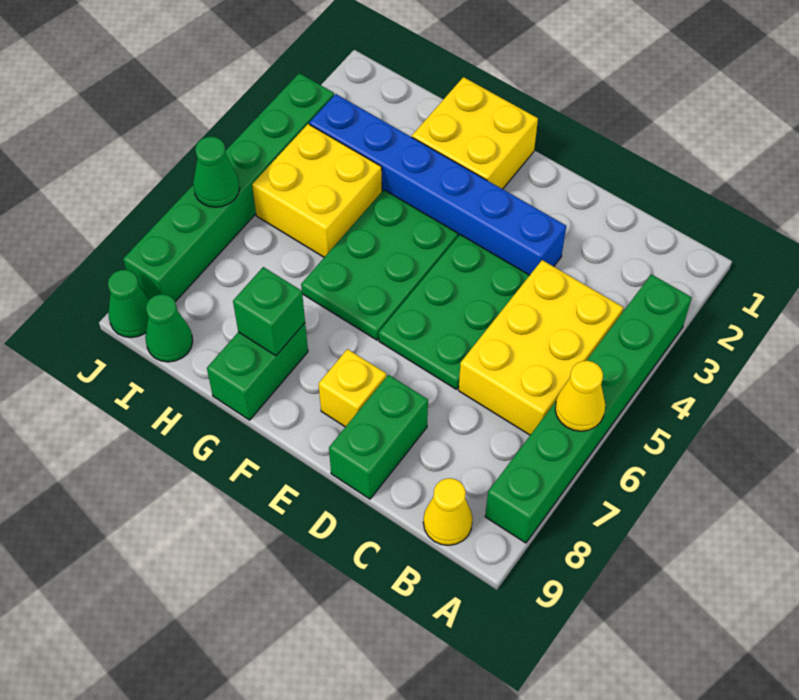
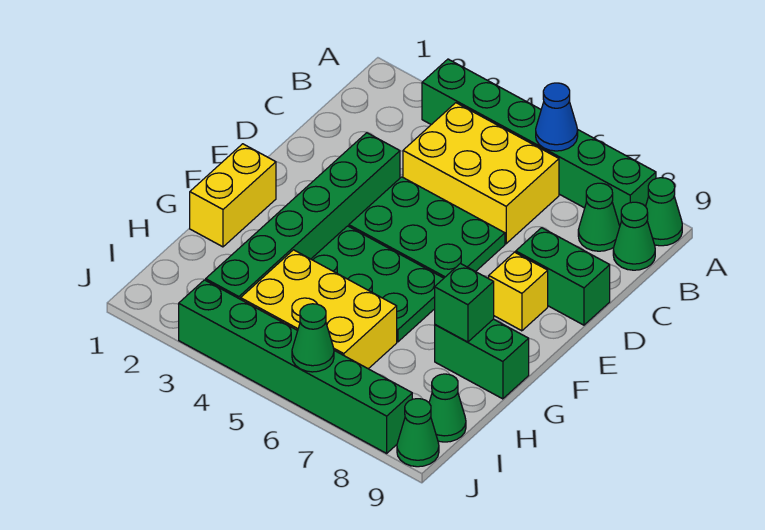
yellow cone A6 level 2 -> blue cone A6 level 2
none -> green cone A9 level 1
none -> green cone B8 level 1
yellow cone B9 level 1 -> green cone B9 level 1
blue brick D3:I3 level 1 -> green brick D3:I3 level 1
yellow brick F1:G2 level 1 -> yellow brick F1:G1 level 1
yellow brick H4:I5 level 1 -> yellow brick H4:I6 level 1

